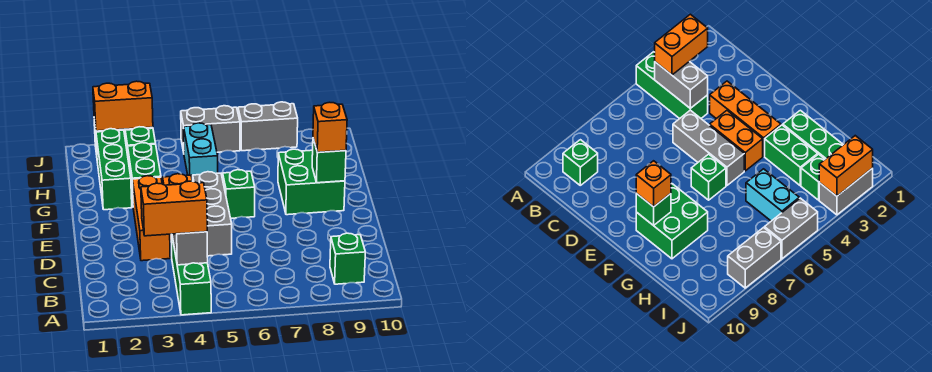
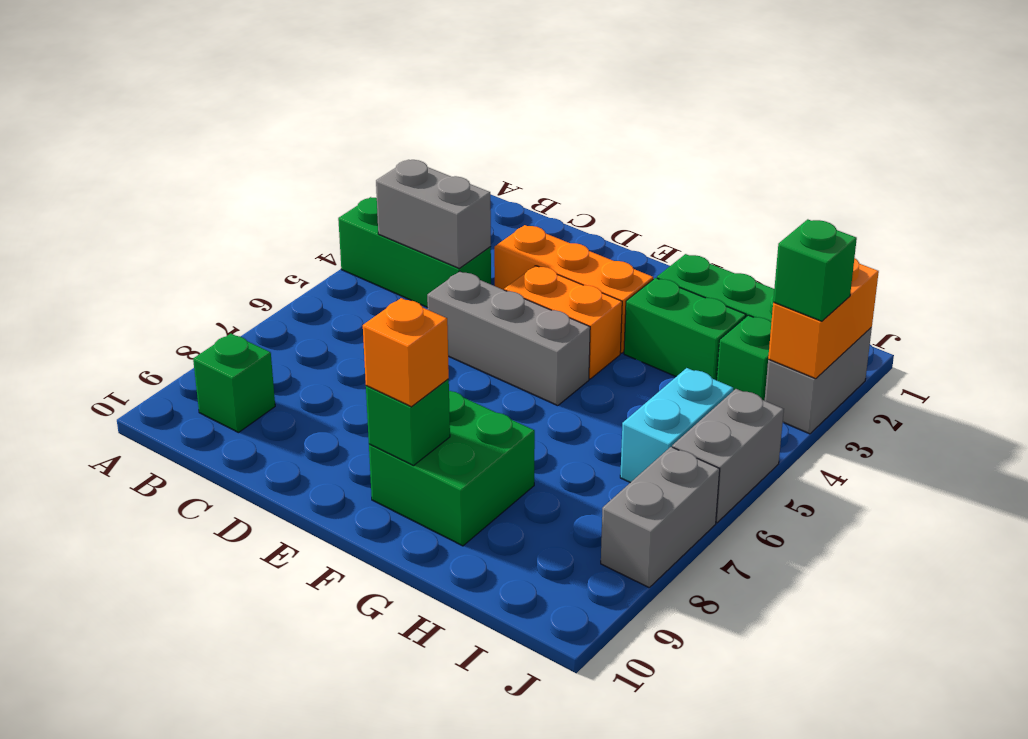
orange brick B3:B4 level 3 -> none
green brick F6 level 1 -> green brick J3 level 3
cyan brick H5:I5 level 1 -> cyan brick I5:I6 level 1

